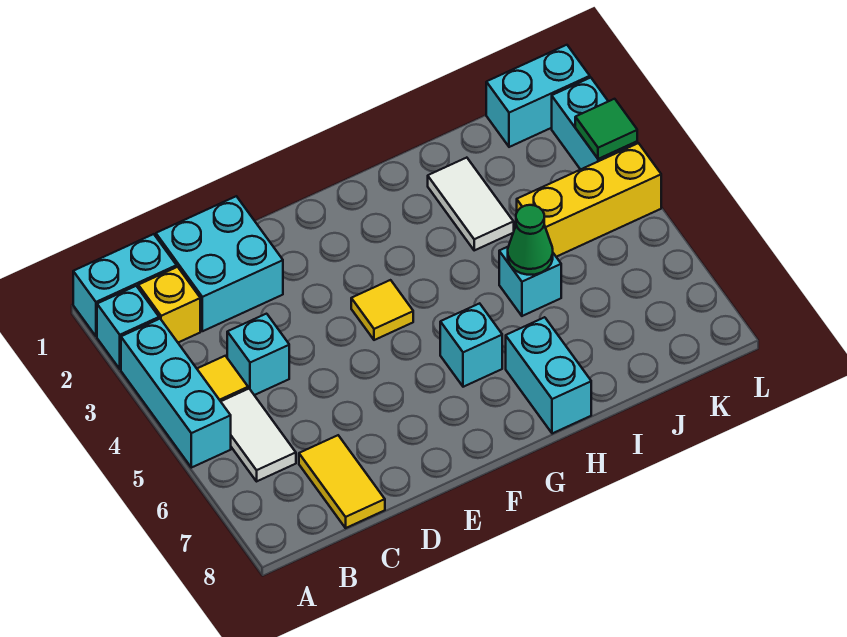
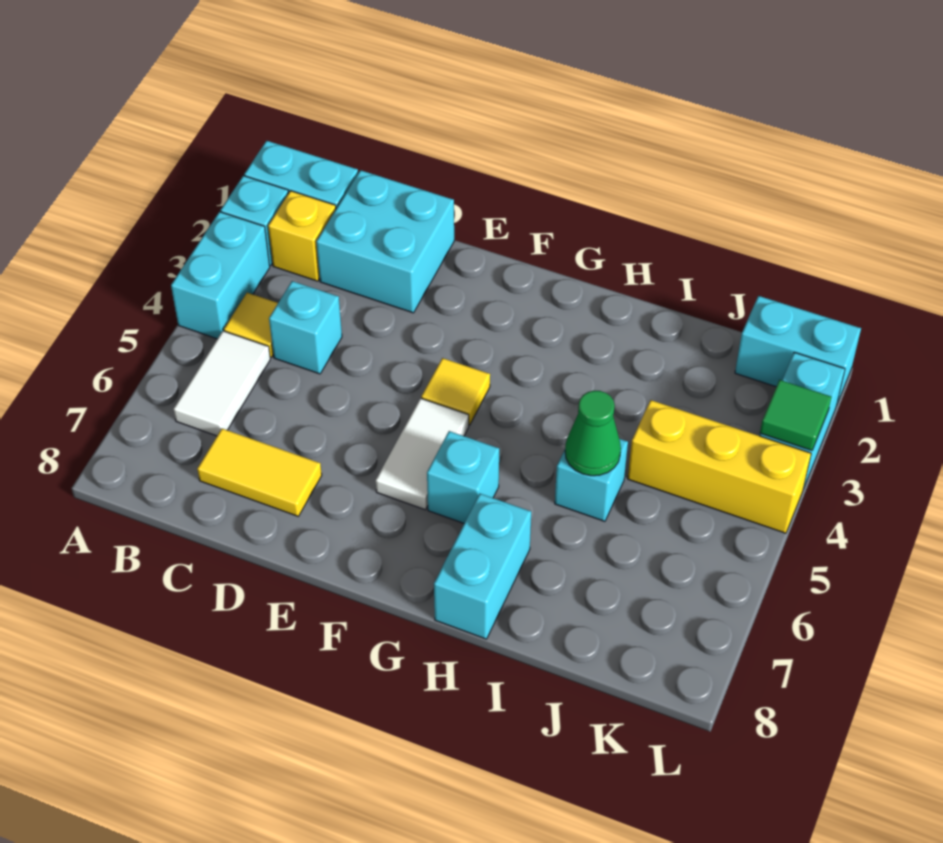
cyan brick A3:A5 level 1 -> cyan brick A3:A4 level 1
yellow tile C7:C8 level 1 -> yellow tile C7:D7 level 1
white tile I2:I3 level 1 -> white tile F5:F6 level 1

